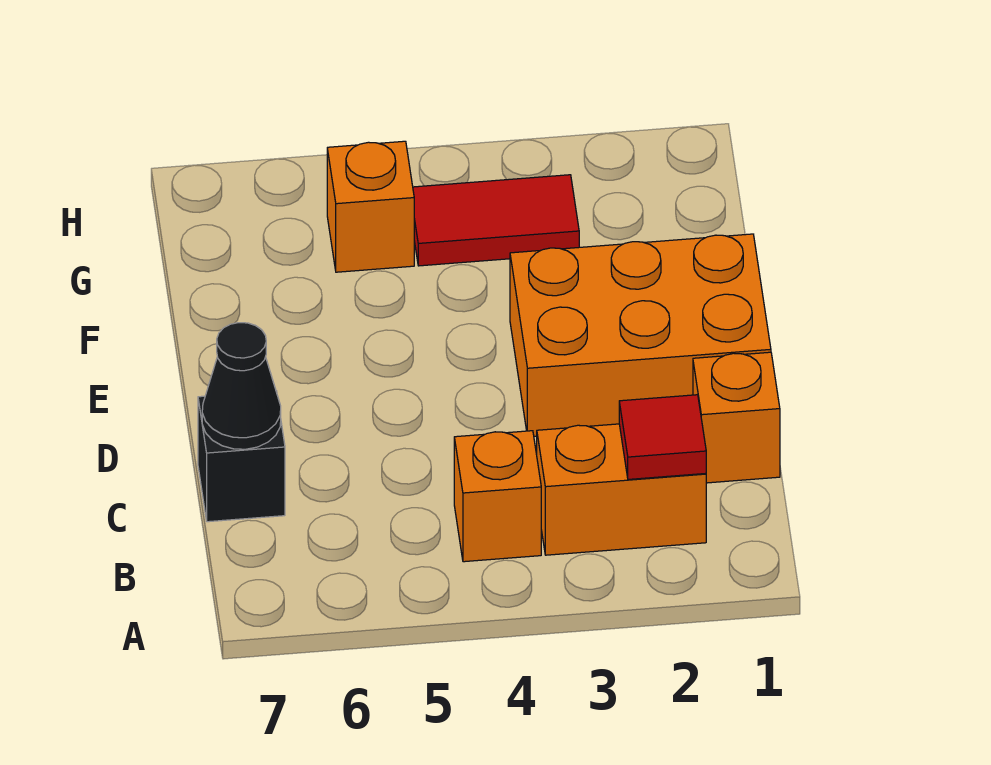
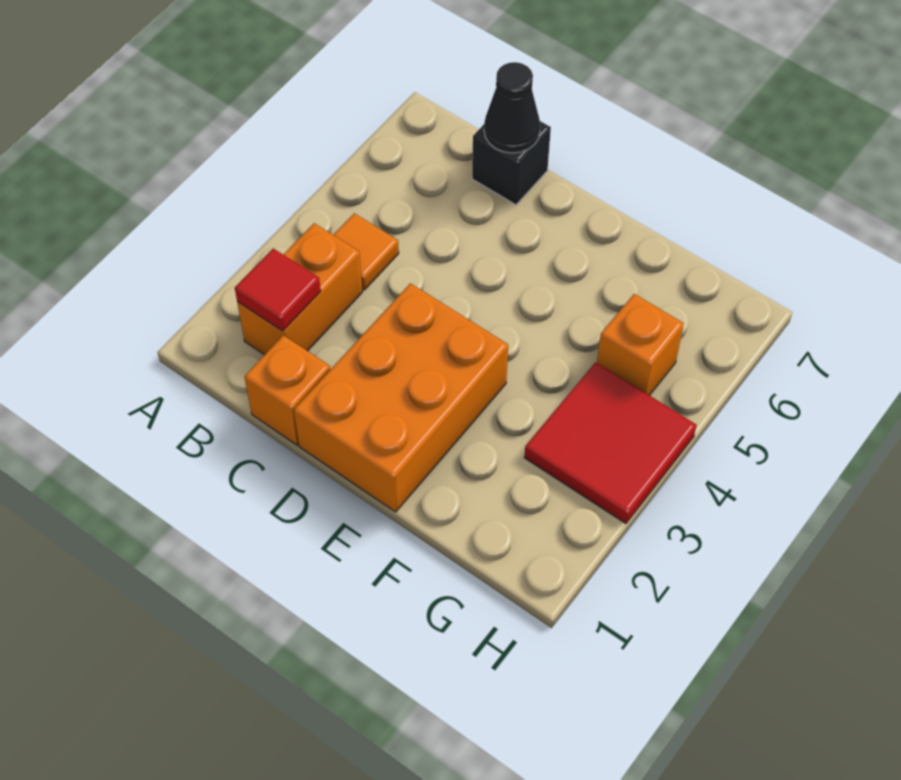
orange brick B4 level 1 -> orange tile B4 level 1
red tile G3:G4 level 1 -> red tile G3:H4 level 1

